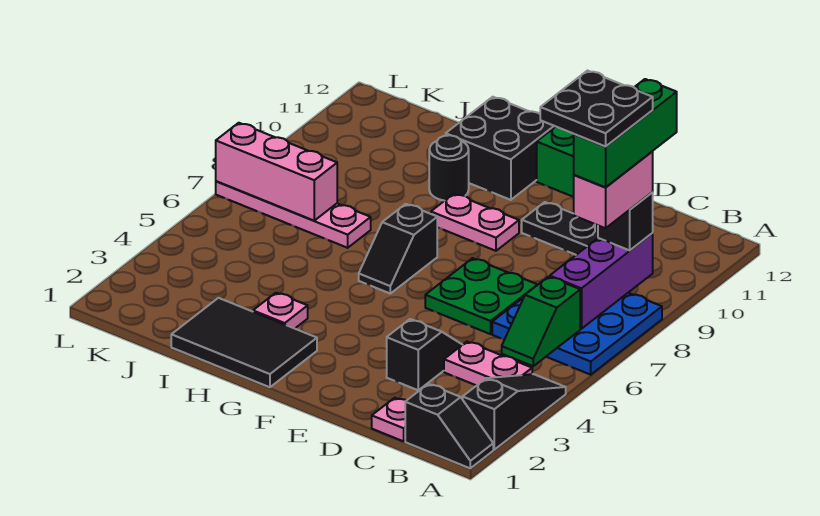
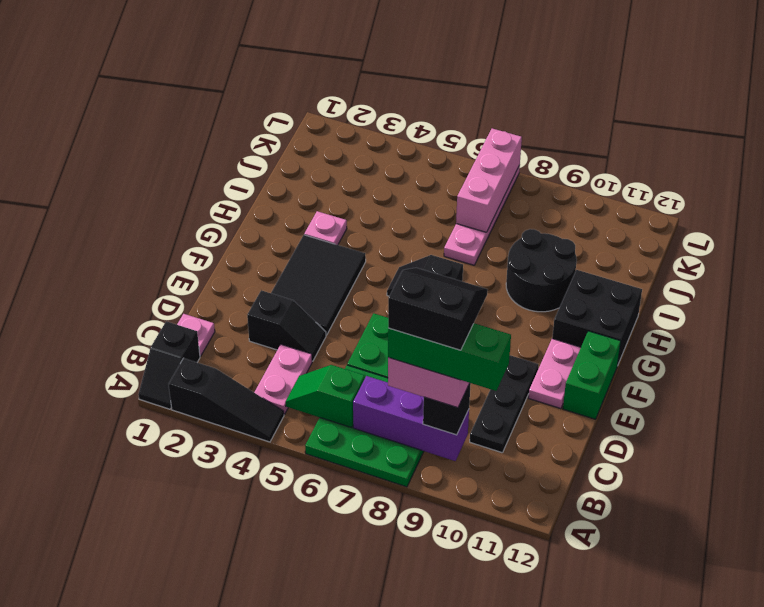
blue plate A6:C8 level 1 -> green plate A6:C8 level 1
black plate B8:C9 level 6 -> black slope B8:C9 level 6 top B
pink plate F9:G9 level 1 -> pink plate E11:F11 level 1
black tile G1:I2 level 1 -> black tile E3:G4 level 1
black round brick H10 level 1 -> black round brick H9:I10 level 1

